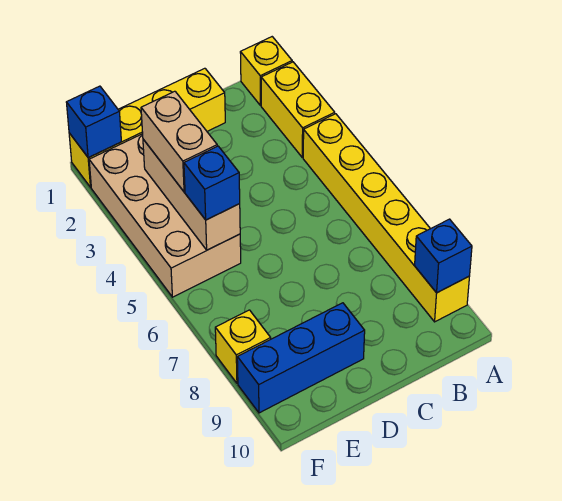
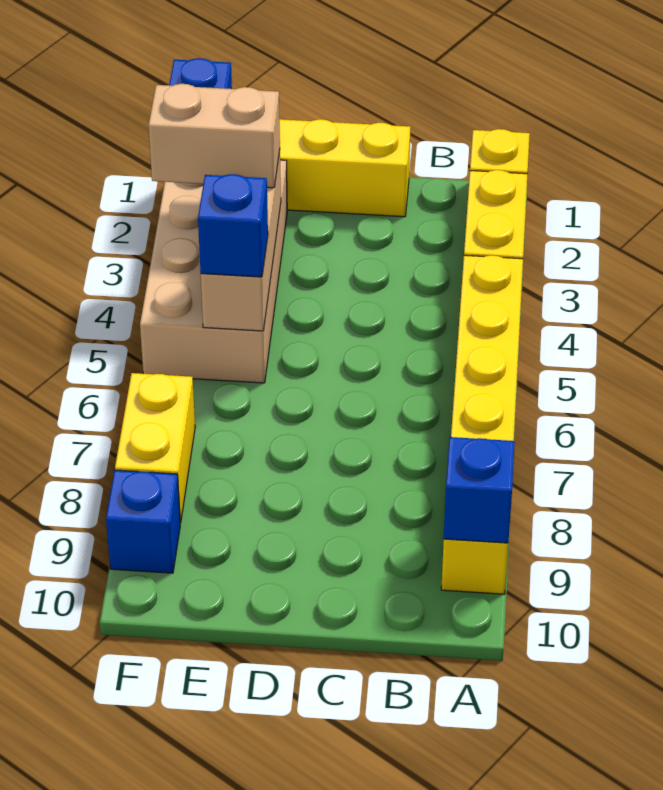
blue brick D9:F9 level 1 -> blue brick F9 level 1
tan brick E3:E4 level 3 -> tan brick E3:F3 level 3
yellow brick F8 level 1 -> yellow brick F7:F8 level 1

